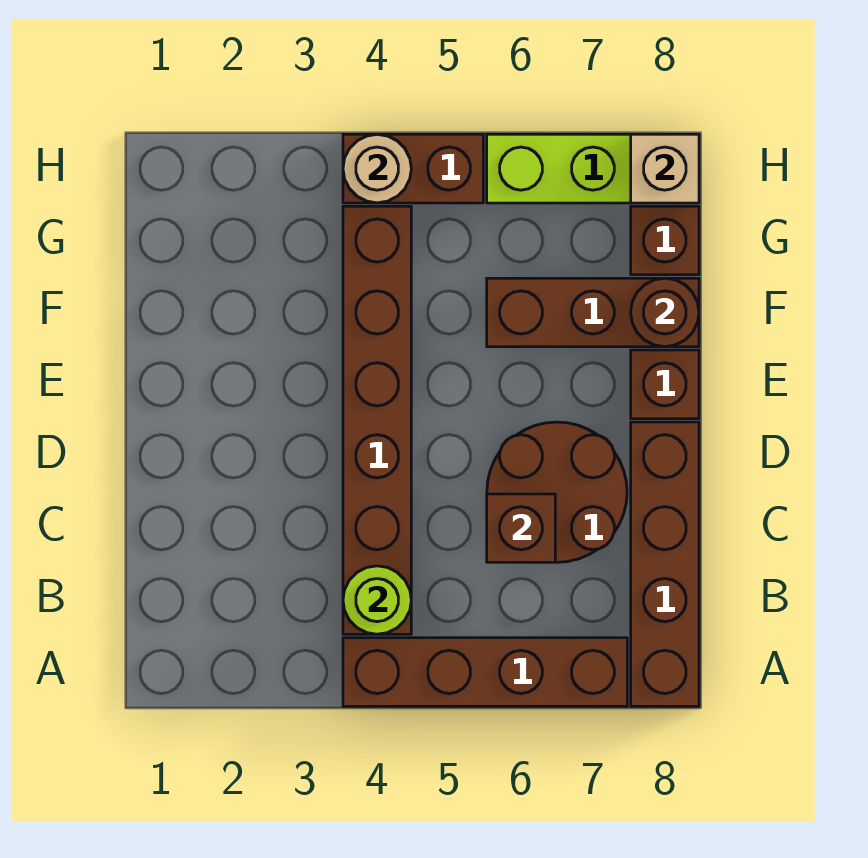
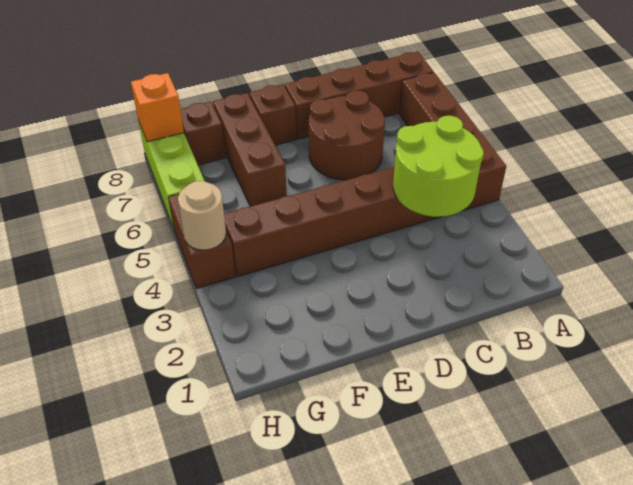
lime round brick B4 level 2 -> lime round brick B3:C4 level 2
brown brick C6 level 2 -> none
brown round brick F8 level 2 -> none
tan brick H8 level 2 -> orange brick H8 level 2

